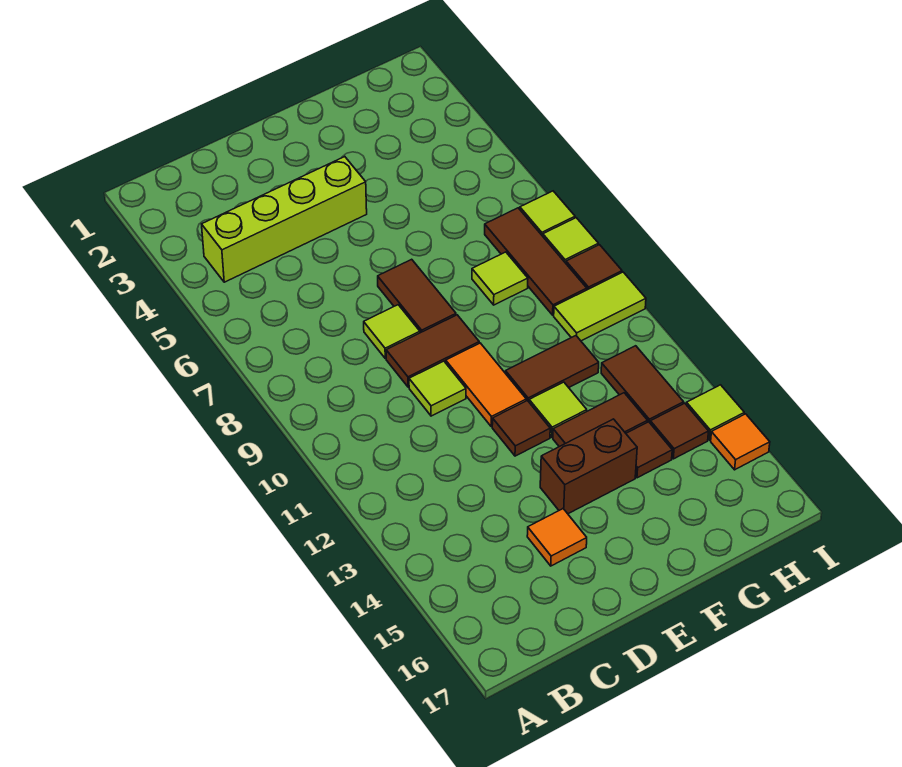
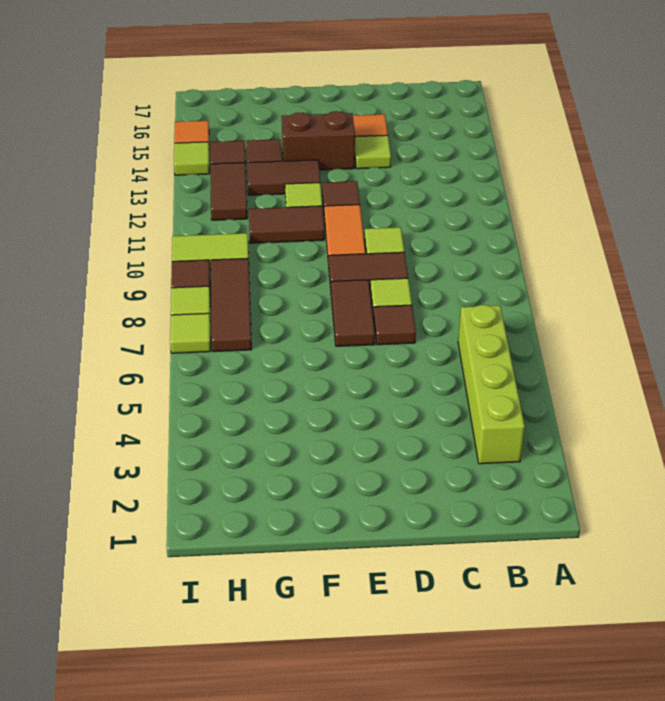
lime brick B4:E4 level 1 -> lime brick B3:B6 level 1
none -> brown tile D7 level 1
lime tile G8 level 1 -> lime tile D14 level 1

